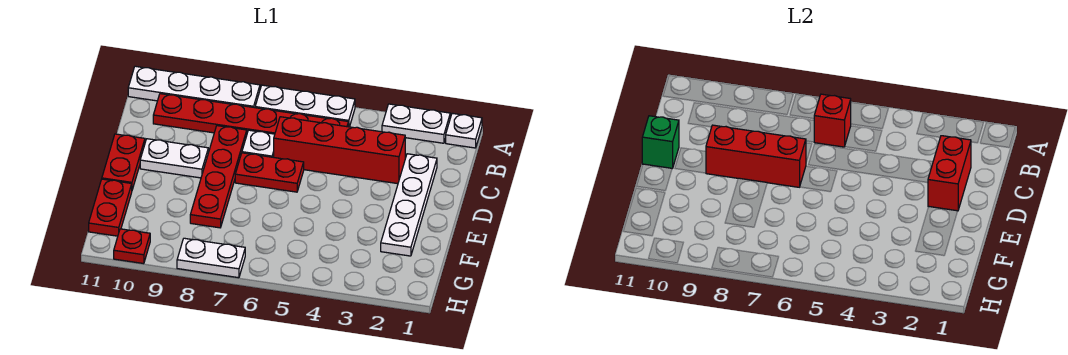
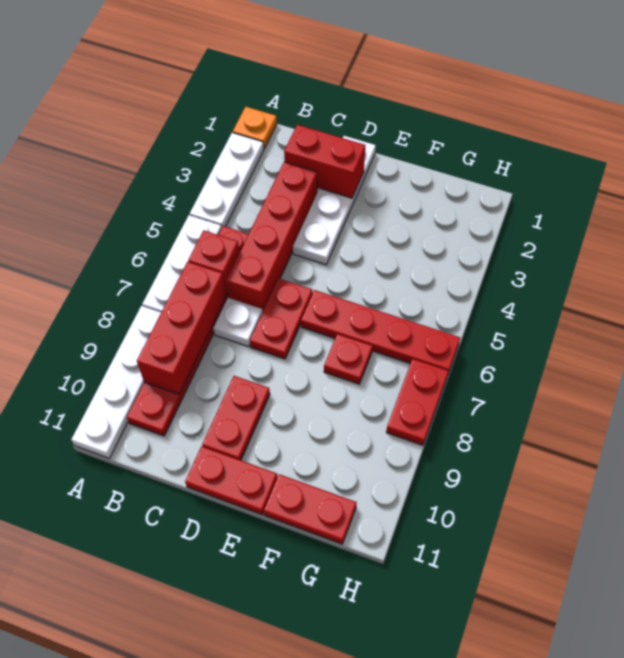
white plate A1 level 1 -> orange plate A1 level 1
white plate A2:A3 level 1 -> white plate A2:A4 level 1
white plate C2:F2 level 1 -> white plate D1:D4 level 1
red plate C8:F8 level 1 -> red plate E6:H6 level 1
red brick D7:D9 level 2 -> red brick B7:B9 level 2
white plate D9:D10 level 1 -> red plate D9:D10 level 1
green brick D11 level 2 -> none
white plate H7:H8 level 1 -> red plate H7:H8 level 1
red plate H10 level 1 -> red plate F7 level 1

